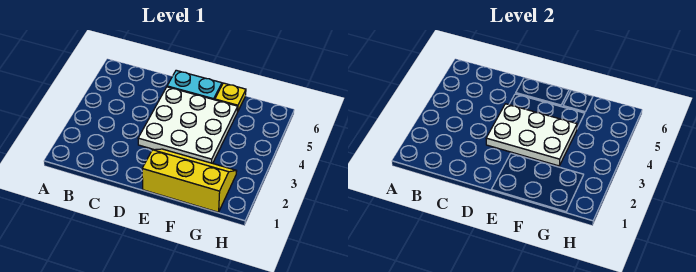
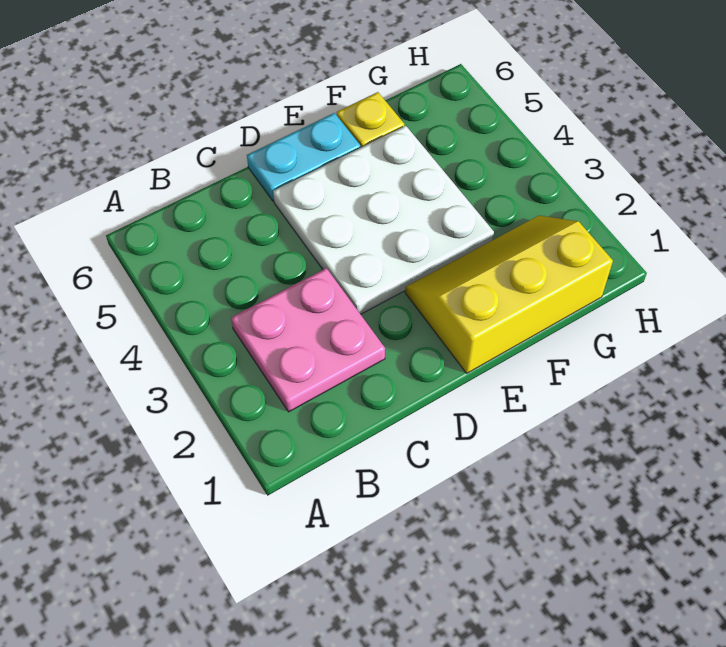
none -> pink plate B2:C3 level 1
white plate D3:F4 level 2 -> none

